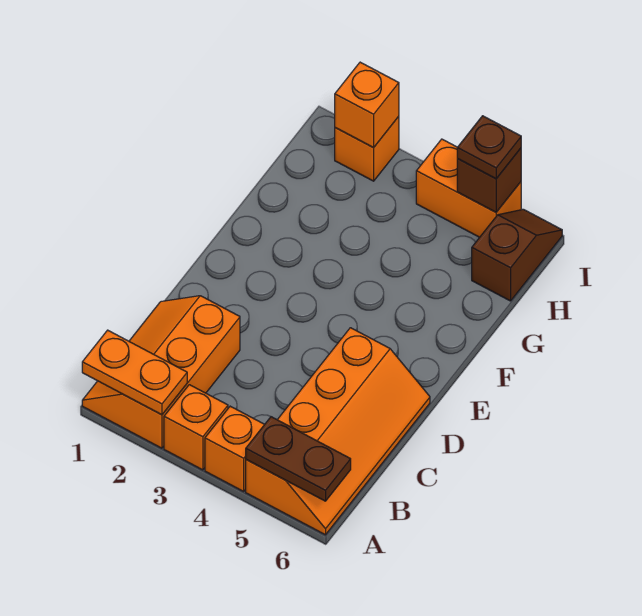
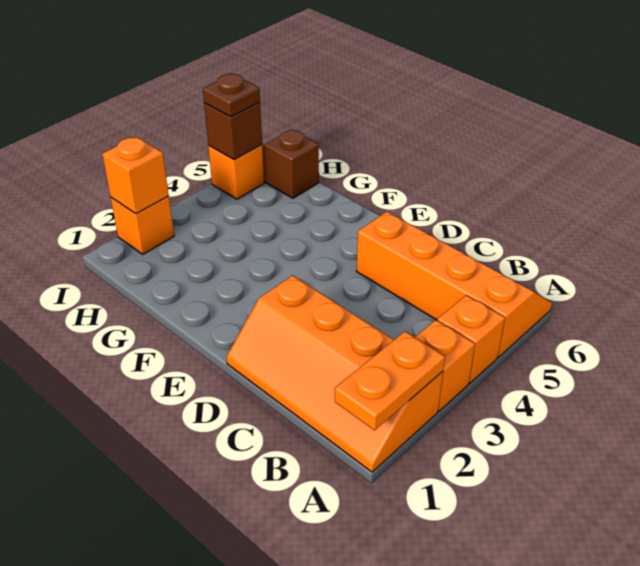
orange slope A1:C2 level 1 top 2 -> orange slope A1:D2 level 1 top 2
brown plate A5:A6 level 2 -> none
orange brick I4:I5 level 1 -> orange brick I5 level 1

